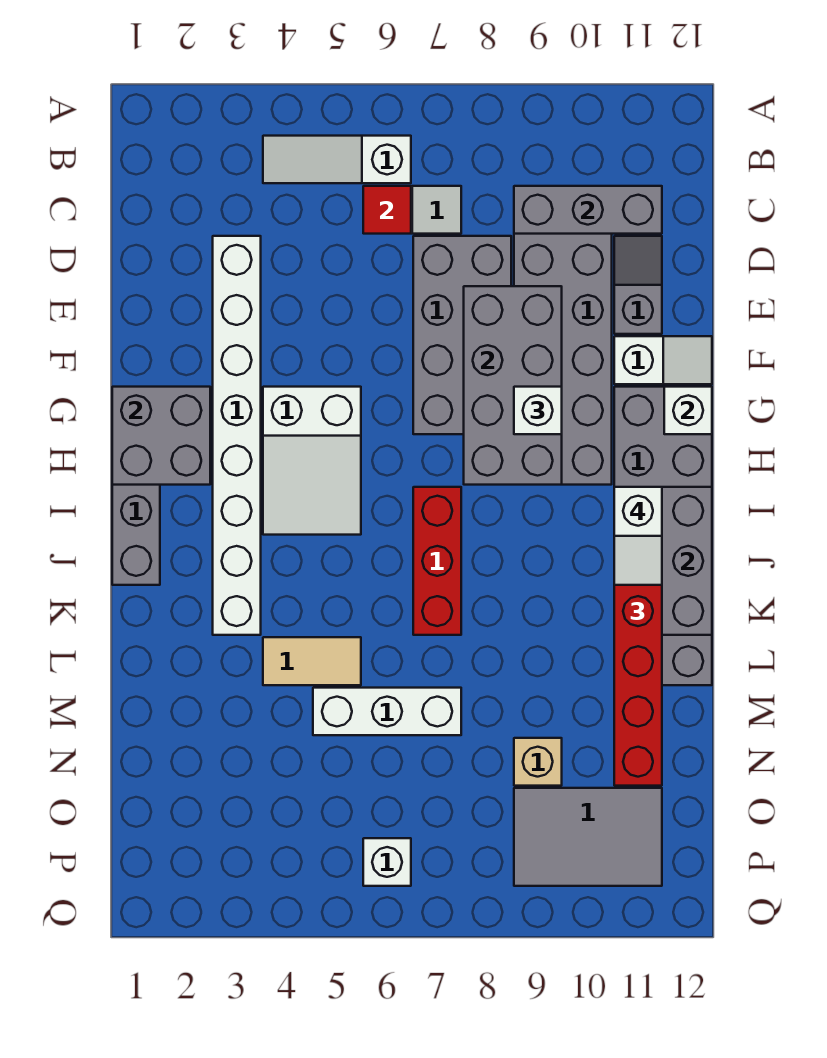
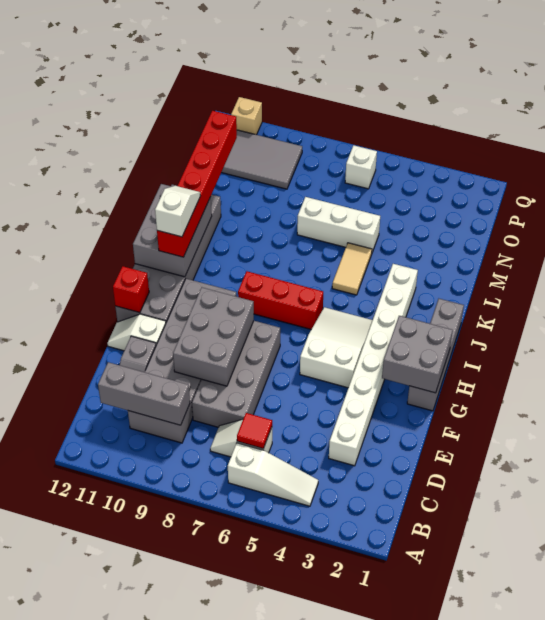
grey brick E8:H9 level 2 -> grey brick E8:G9 level 2
white brick G9 level 3 -> none
white brick G12 level 2 -> red brick G12 level 2
red brick I7:K7 level 1 -> red brick I6:I8 level 1
tan tile L4:L5 level 1 -> tan tile K5:L5 level 1
tan brick N9 level 1 -> tan brick Q11 level 1

